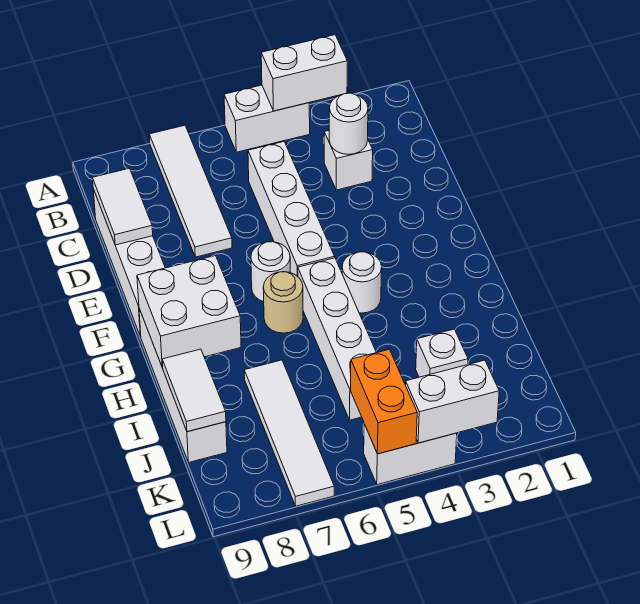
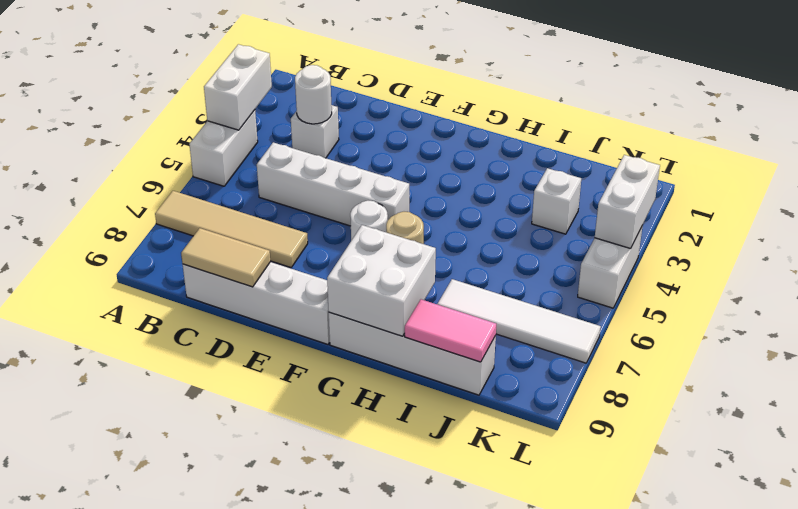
white tile A7:D7 level 1 -> tan tile A7:D7 level 1
white tile C9:D9 level 2 -> tan tile C9:D9 level 2
white round brick G4 level 1 -> none
white brick G5:J5 level 1 -> none
white tile I9:J9 level 2 -> pink tile I9:J9 level 2
orange brick K5:L5 level 2 -> none

